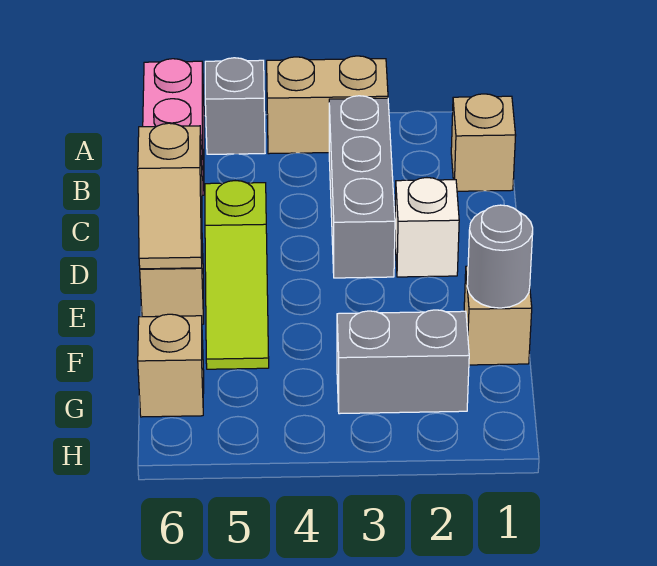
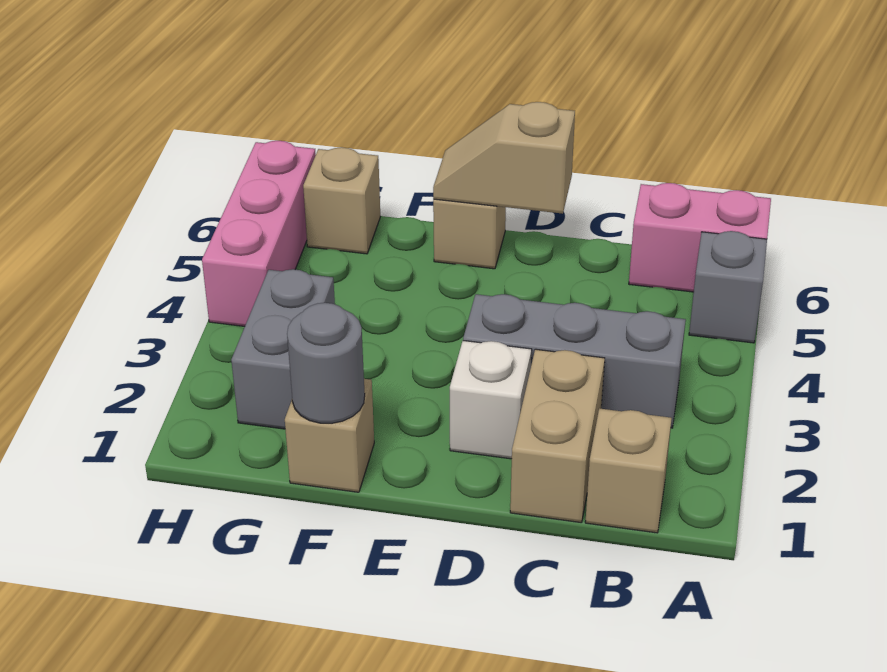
tan brick A3:A4 level 1 -> tan brick C1:C2 level 1
lime slope D5:F5 level 1 top D -> none
none -> pink brick H4:H6 level 1

